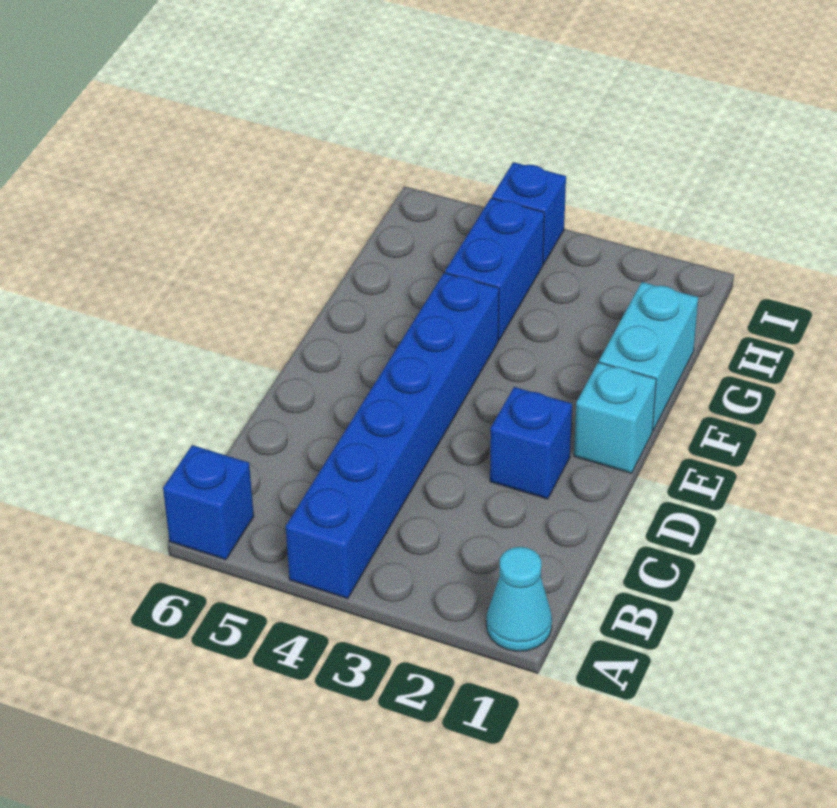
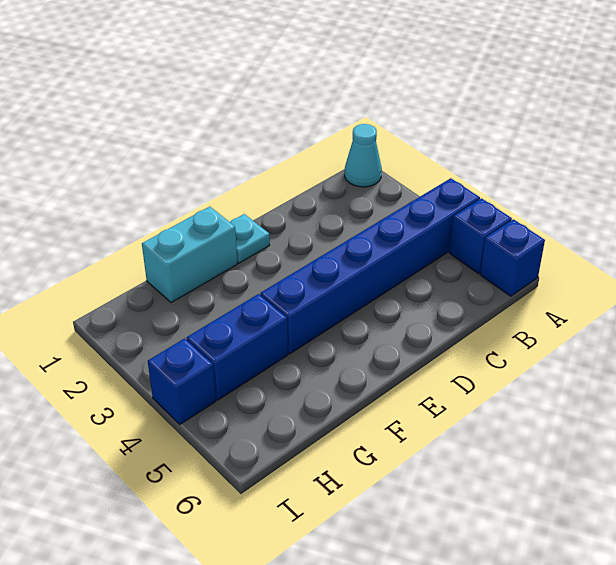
blue brick D2 level 1 -> blue brick A5 level 1
cyan brick E1 level 1 -> cyan plate E1 level 1

